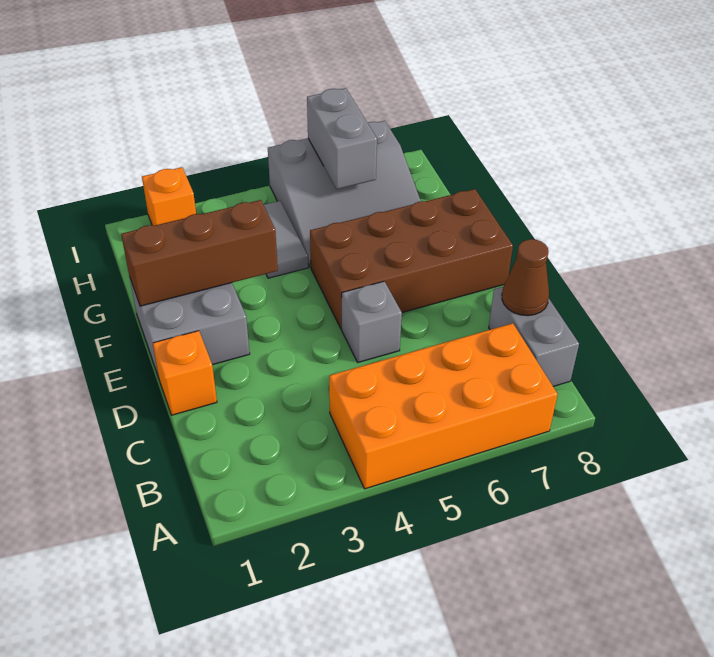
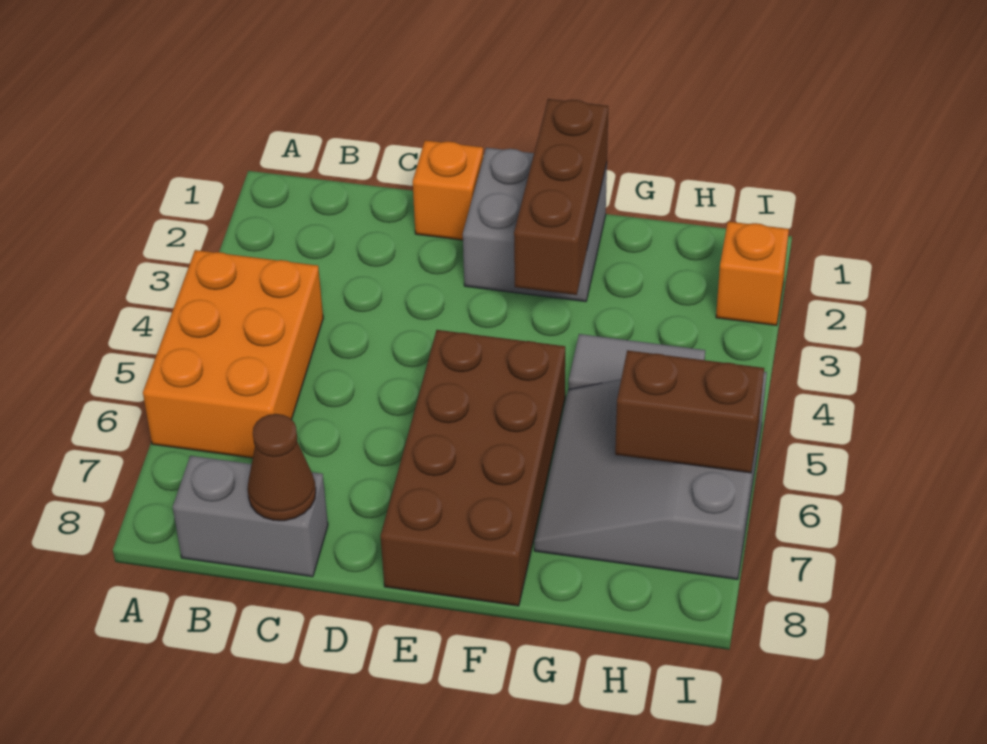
orange brick A4:B7 level 1 -> orange brick A4:B6 level 1
grey brick D5 level 1 -> none
grey brick H6:I6 level 2 -> brown brick H6:I6 level 2

